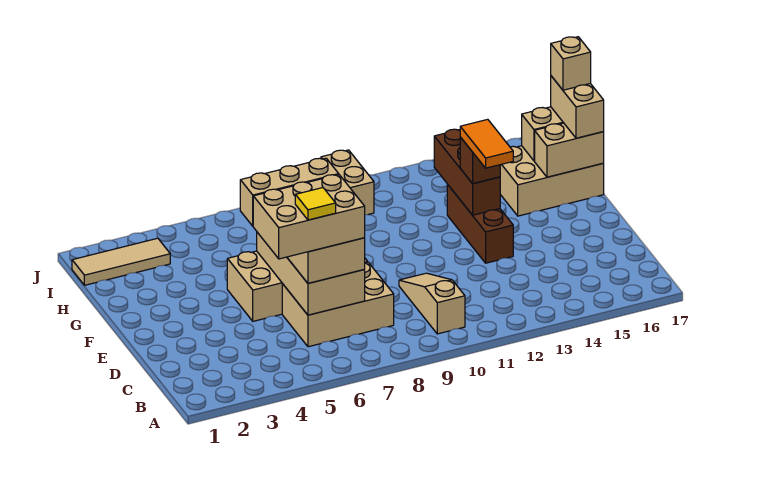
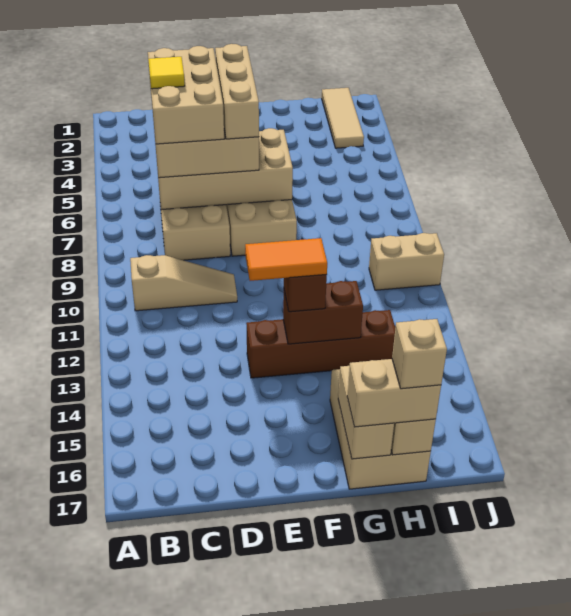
brown brick E13:G13 level 1 -> brown brick E13:H13 level 1
brown brick F13:H13 level 2 -> brown brick F13:G13 level 2

